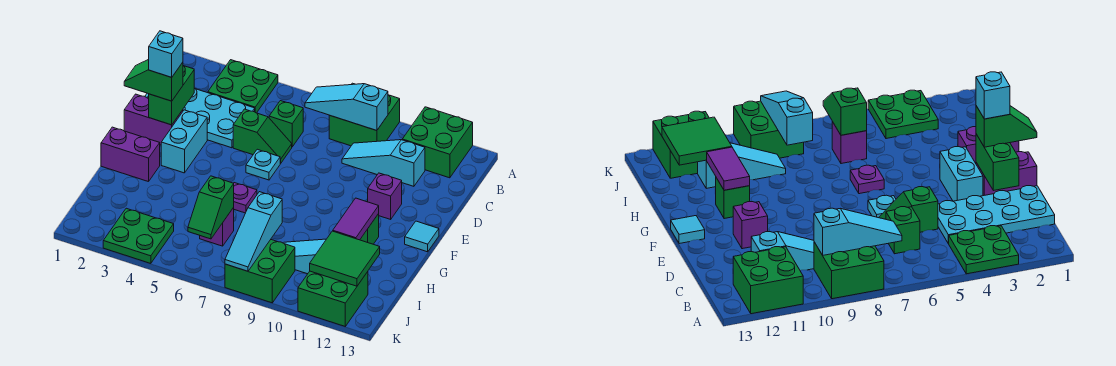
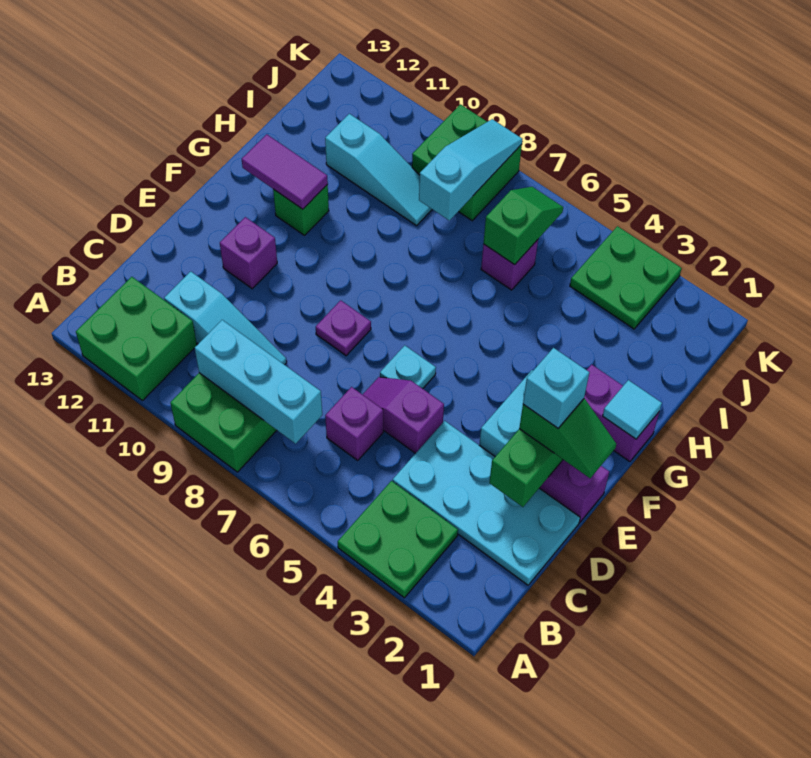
cyan slope B7:B9 level 2 top 9 -> cyan brick B7:B9 level 2
green brick C6 level 1 -> purple brick C6 level 1
green slope D5:D6 level 1 top 5 -> purple slope D5:D6 level 1 top 5
cyan tile F13 level 1 -> cyan tile G1 level 2
purple plate G6 level 1 -> purple plate E8 level 1
purple tile G11:H11 level 2 -> purple tile G11:G12 level 2
green tile I11:J12 level 2 -> none
green brick J11:K12 level 1 -> none

